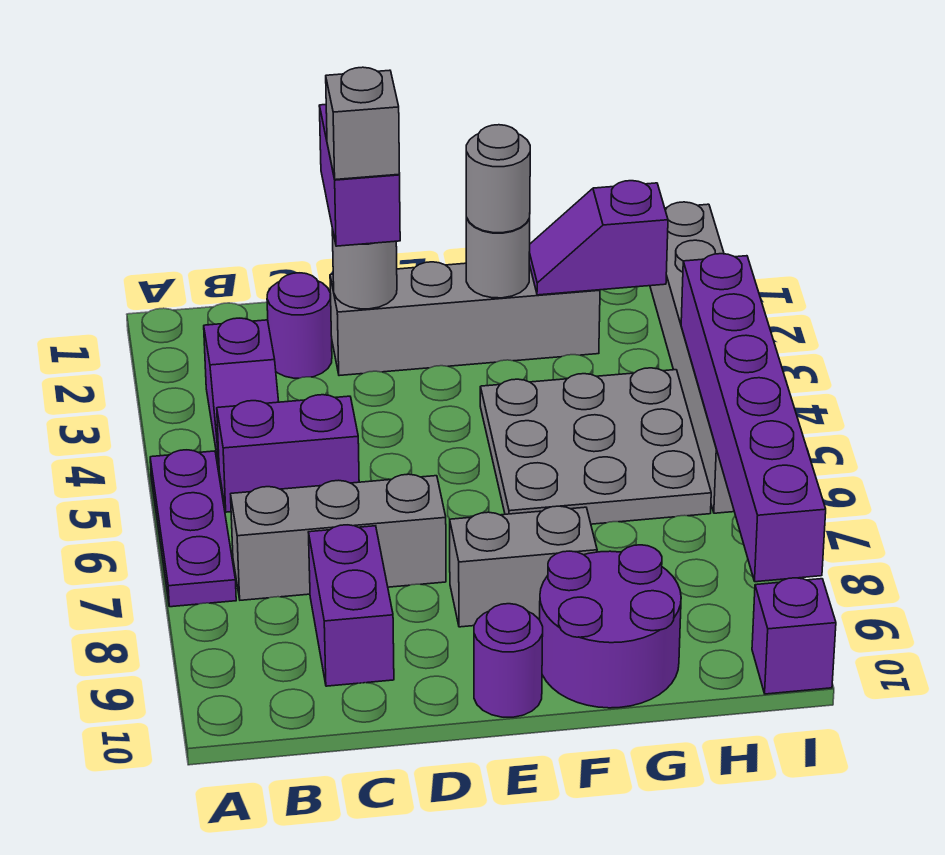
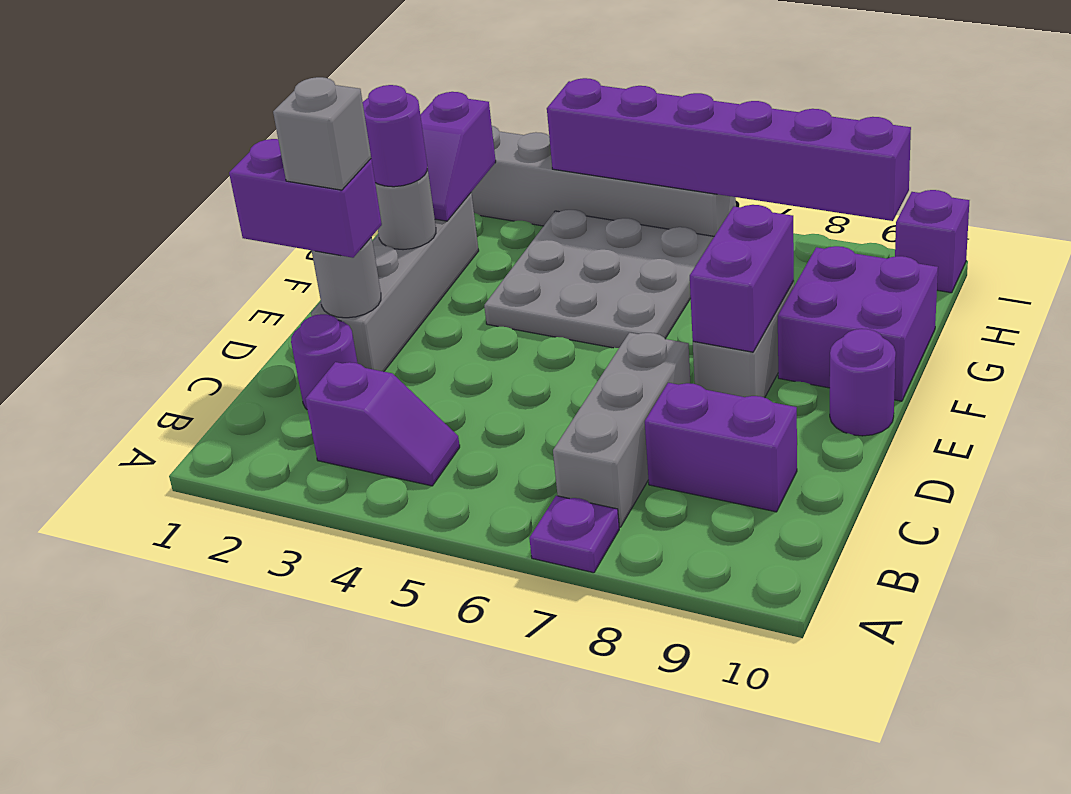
purple plate A5:A7 level 1 -> purple plate A7 level 1
purple brick B5:C5 level 1 -> purple brick E8:F8 level 2
grey round brick F2 level 3 -> purple round brick F2 level 3
purple round brick F9:G10 level 1 -> purple brick F9:G10 level 1

